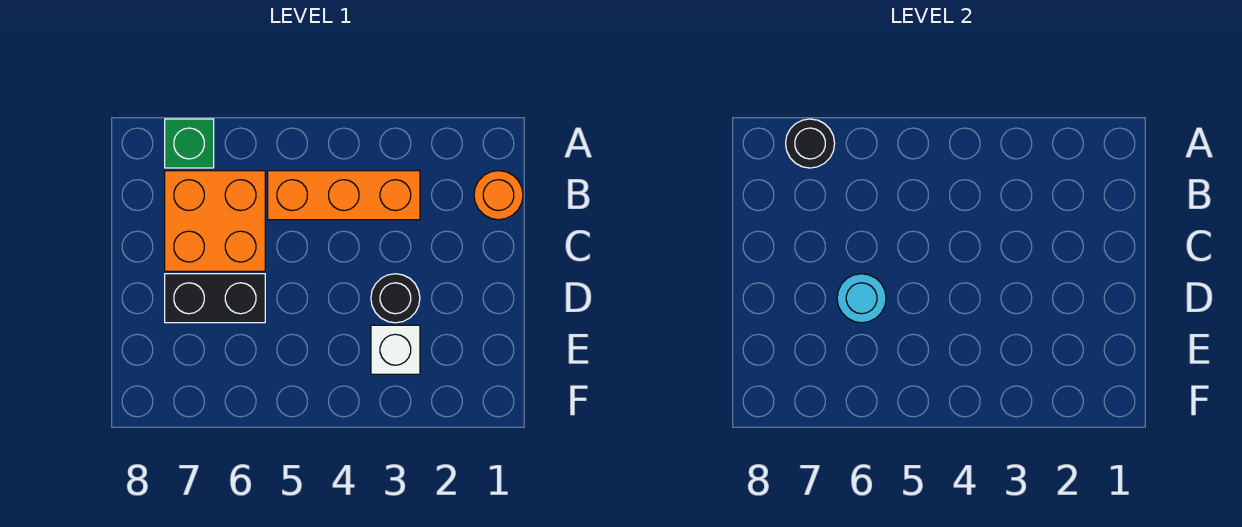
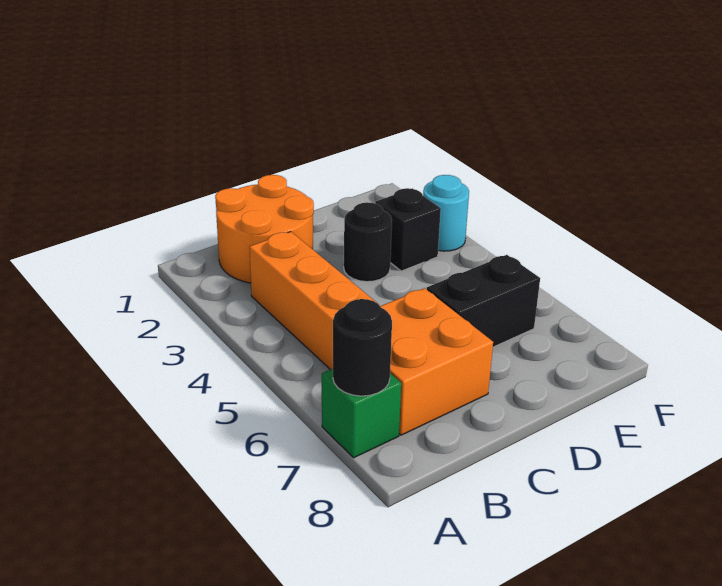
orange round brick B1 level 1 -> orange round brick B1:C2 level 1
black brick D6:D7 level 1 -> black brick D6:E6 level 1
cyan round brick D6 level 2 -> cyan round brick F3 level 1
white brick E3 level 1 -> black brick E3 level 1

